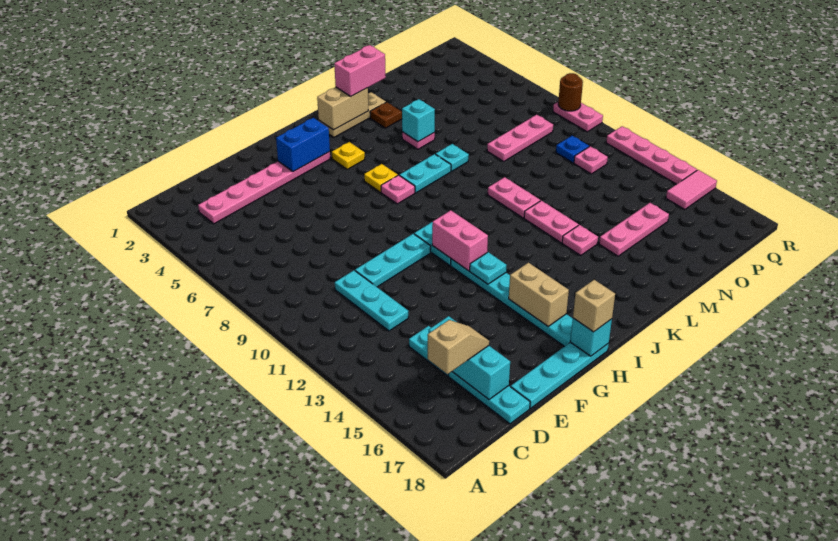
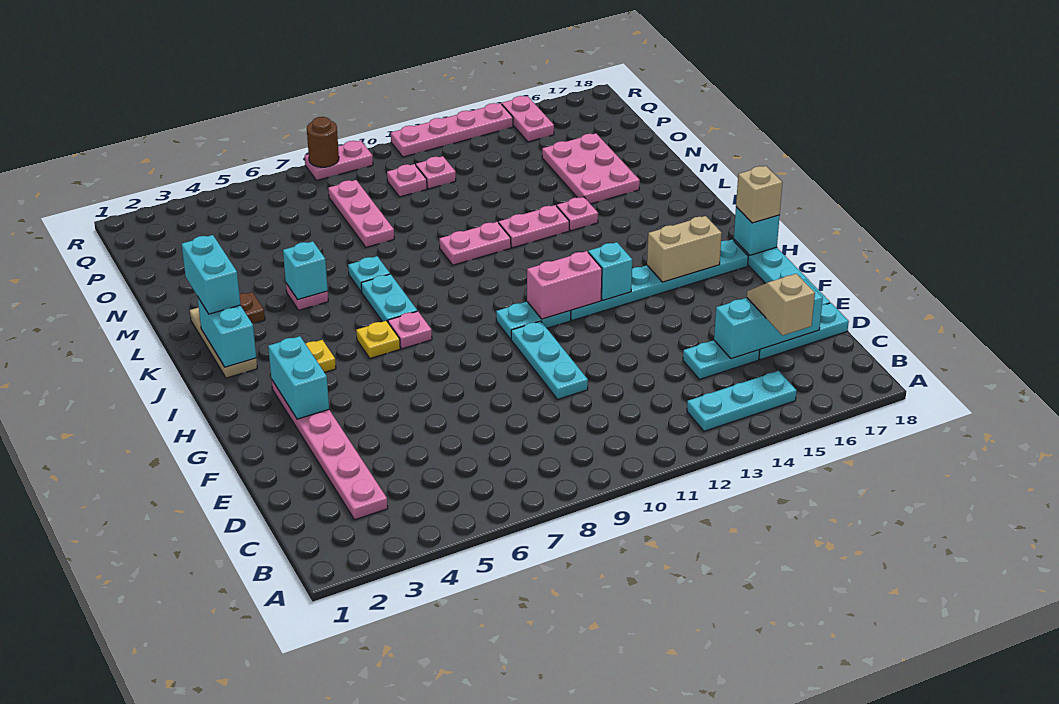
cyan plate D10:D12 level 1 -> cyan plate B13:B15 level 1
blue brick G3:H3 level 2 -> cyan brick G3:H3 level 2
cyan plate H13 level 2 -> cyan brick H13 level 2
tan brick J2:K2 level 2 -> cyan brick J2:K2 level 2
pink brick K2:L2 level 3 -> cyan brick K2:L2 level 3
pink plate M15:O15 level 1 -> pink plate M15:O16 level 1
blue plate P10 level 1 -> pink plate P10 level 1
pink tile Q15:R15 level 1 -> pink plate Q15:R15 level 1

